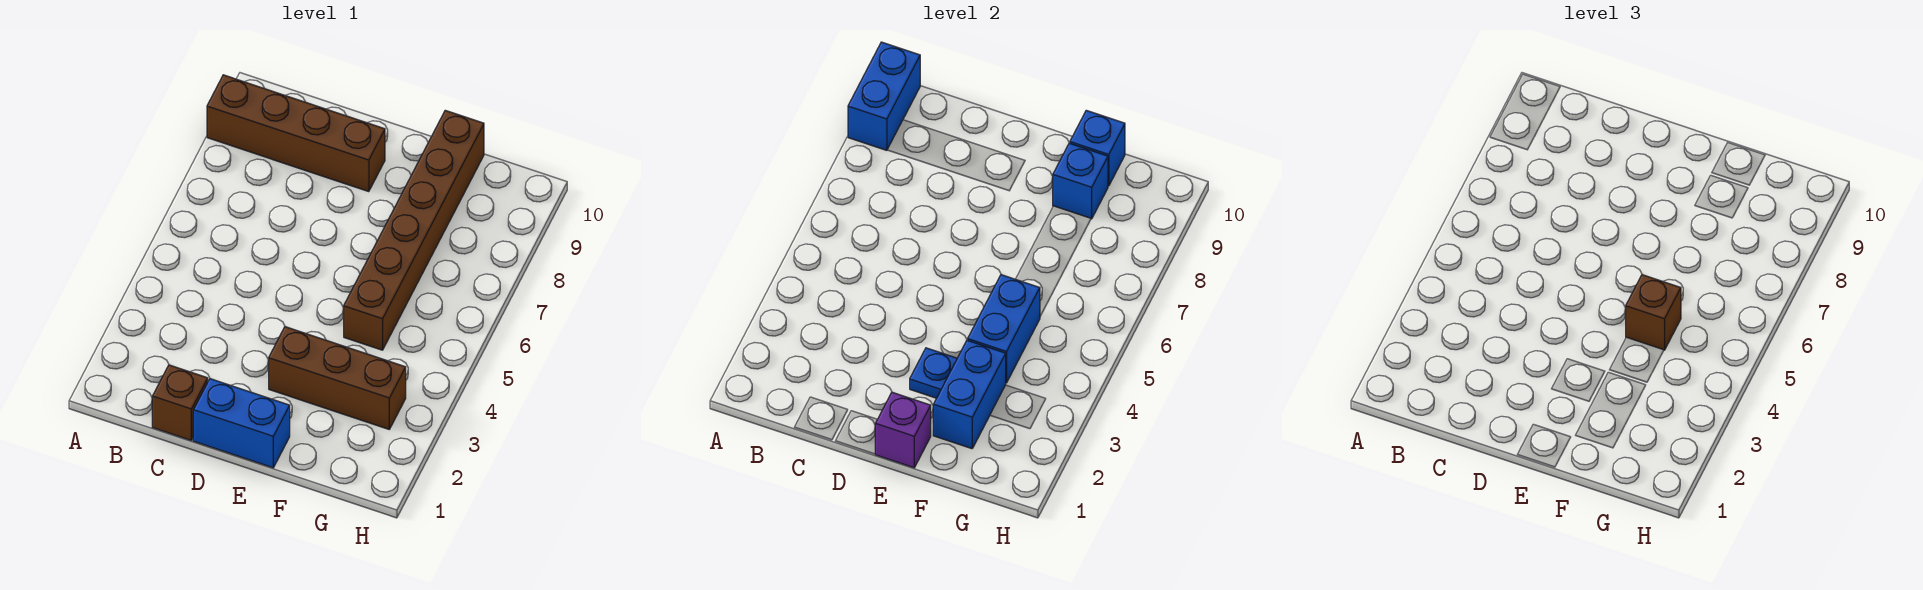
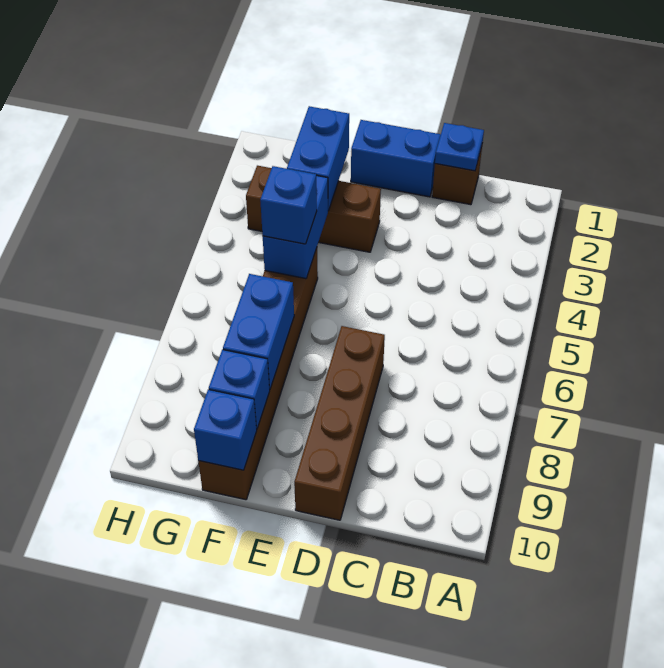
brown brick A9:D9 level 1 -> brown brick D7:D10 level 1
blue brick A9:A10 level 2 -> blue brick F7:F8 level 2
purple brick E1 level 2 -> none
blue plate E3 level 2 -> blue plate C1 level 2
brown brick F5 level 3 -> blue brick F5 level 3

